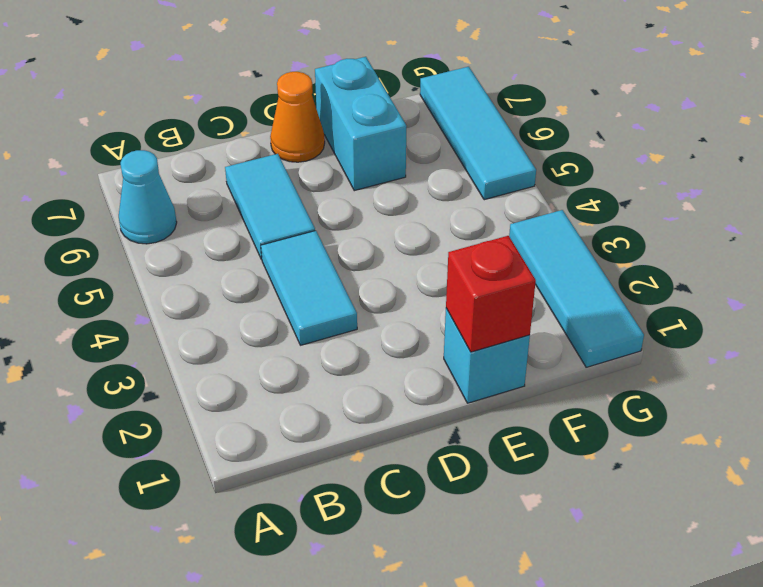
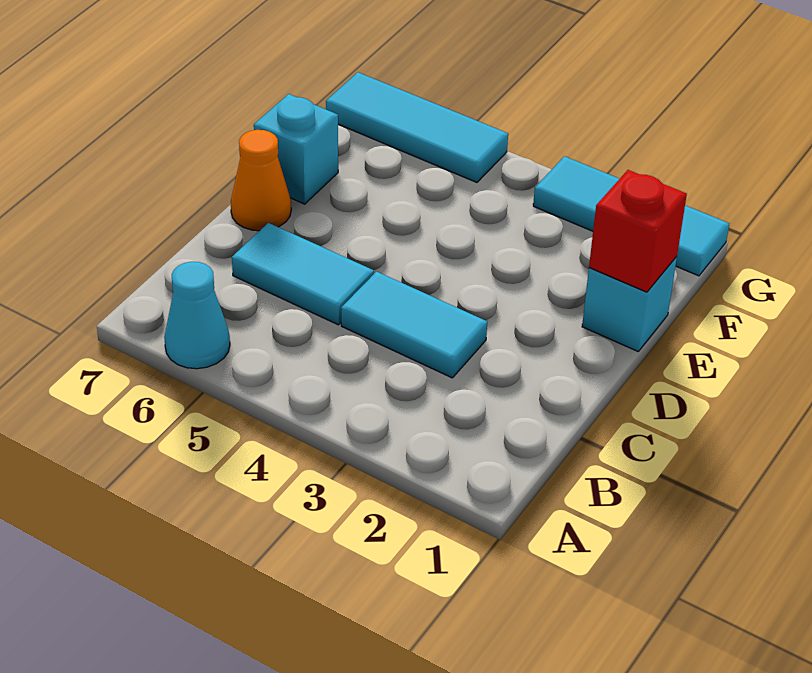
cyan brick E6:E7 level 1 -> cyan brick E7 level 1

